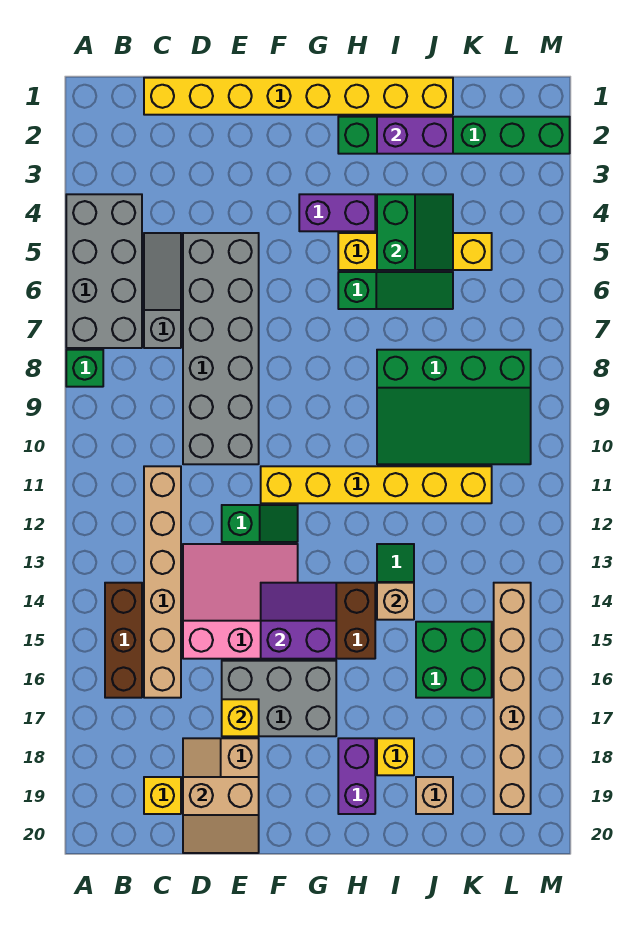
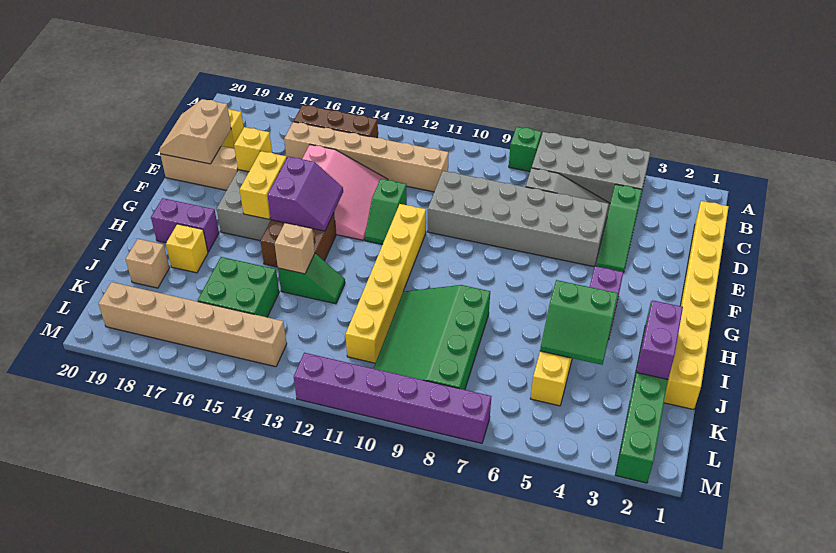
none -> yellow brick F16:G16 level 2
green slope H6:J6 level 1 top H -> green slope C4:E4 level 1 top C
none -> purple brick M7:M12 level 1

